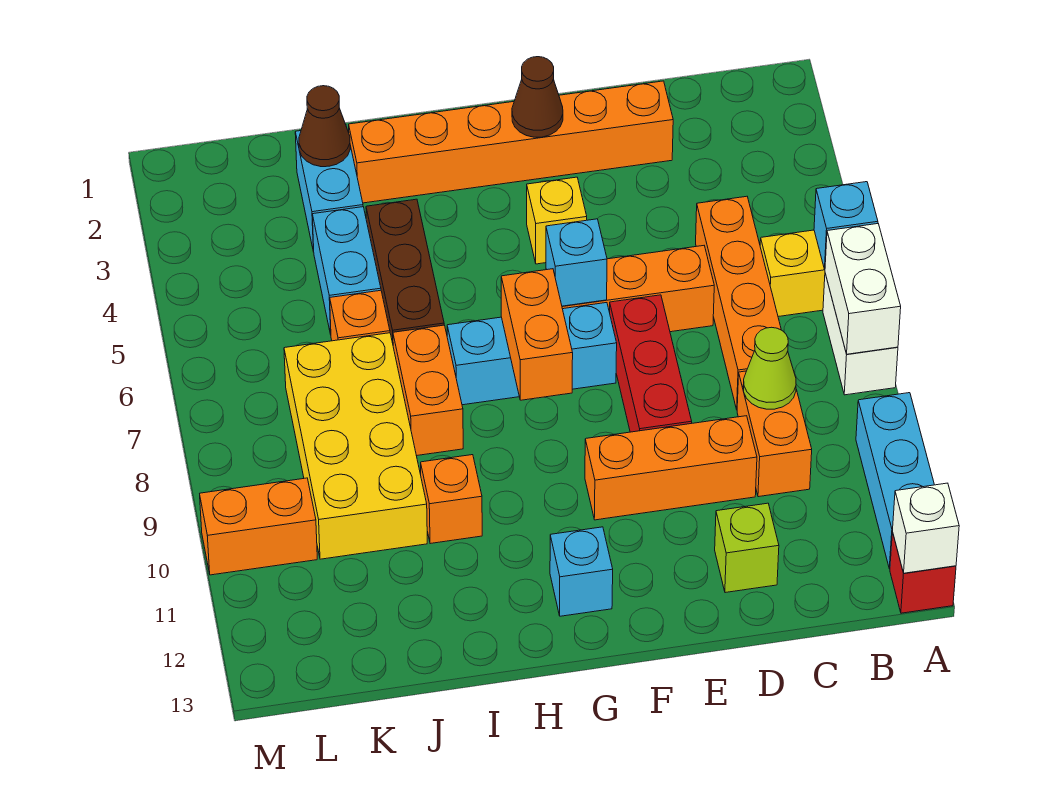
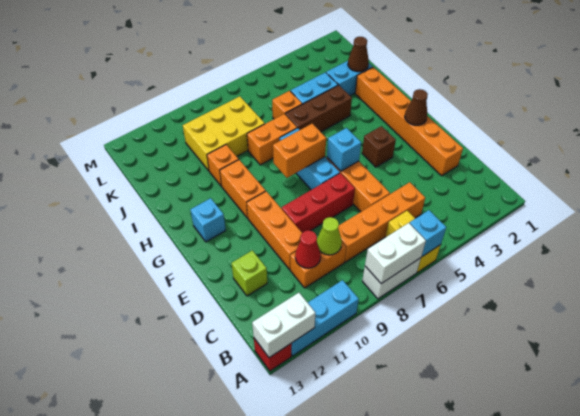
white brick A13 level 2 -> white brick A12:A13 level 2
none -> red cone C10 level 2
yellow brick F4 level 1 -> brown brick F4 level 1
yellow brick J7:K10 level 1 -> yellow brick J8:K10 level 1
orange brick L10:M10 level 1 -> orange brick G10:H10 level 1

